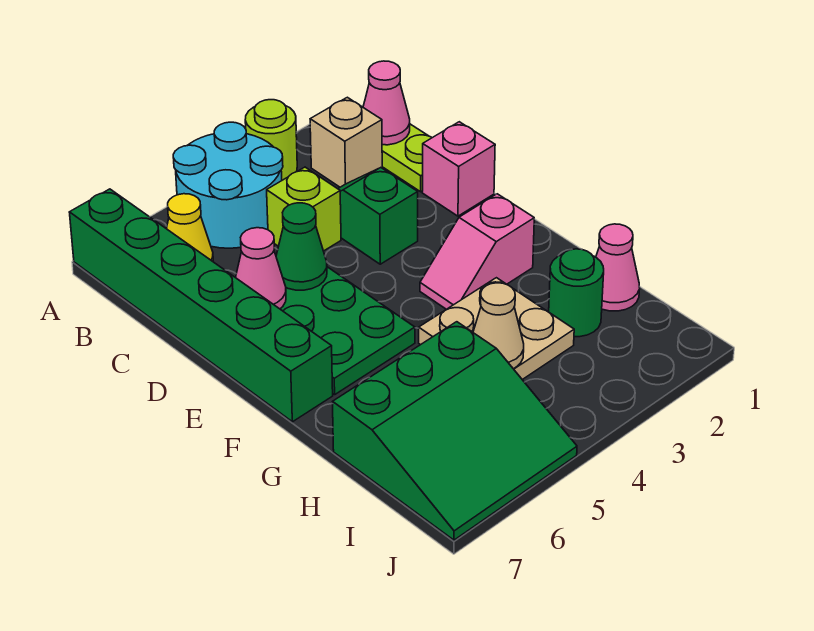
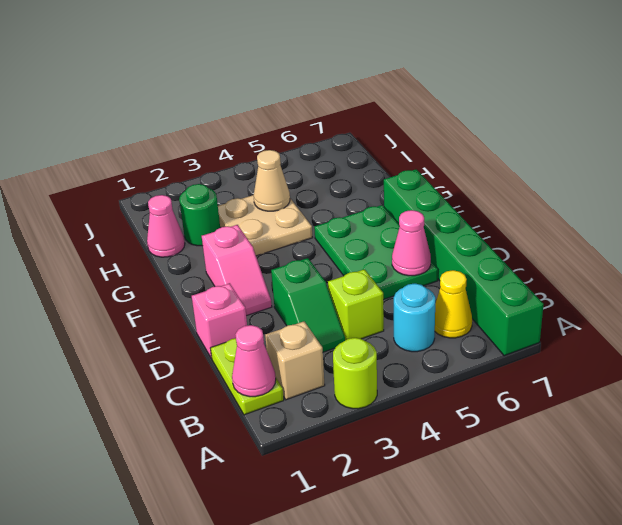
cyan round brick A4:B5 level 1 -> cyan round brick B5 level 1
green cone D5 level 2 -> none
pink slope F2:F3 level 1 top 2 -> pink slope E2:F2 level 1 top F
green slope H5:J7 level 1 top H -> none

